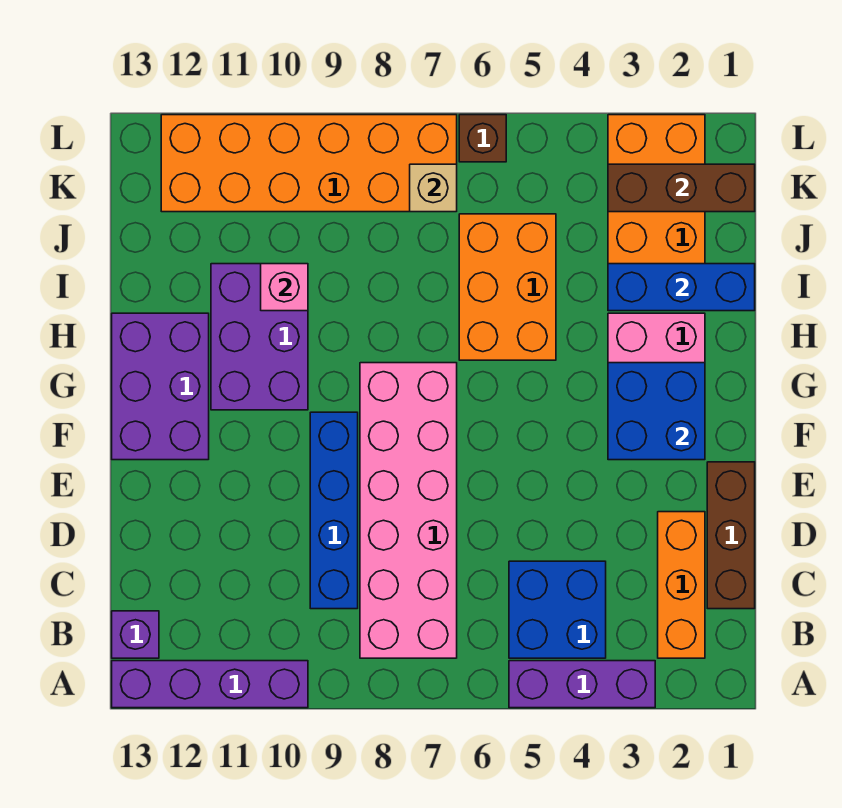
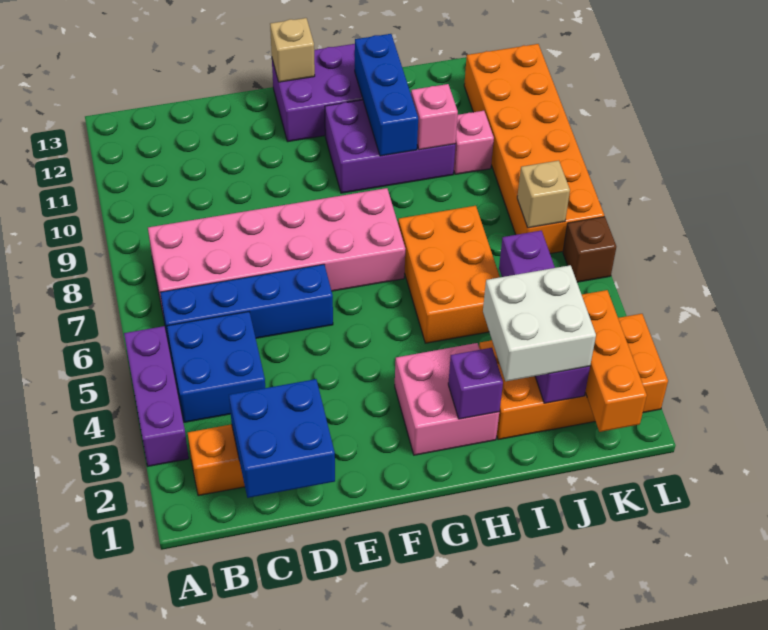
purple brick A10:A13 level 1 -> purple brick J2:J5 level 2
purple brick B13 level 1 -> purple brick H2 level 2
brown brick C1:E1 level 1 -> none
blue brick C9:F9 level 1 -> blue brick B6:E6 level 1
blue brick F2:G3 level 2 -> blue brick C1:D2 level 2
none -> tan brick F13 level 2
orange brick H5:J6 level 1 -> orange brick H5:I7 level 1
blue brick I1:I3 level 2 -> blue brick H10:H12 level 2
none -> white brick I2:J3 level 3
none -> pink brick J10 level 1
brown brick K1:K3 level 2 -> orange brick K1:K3 level 2

